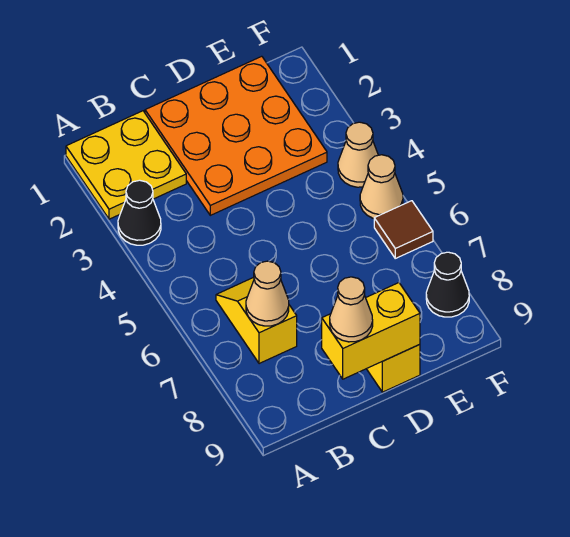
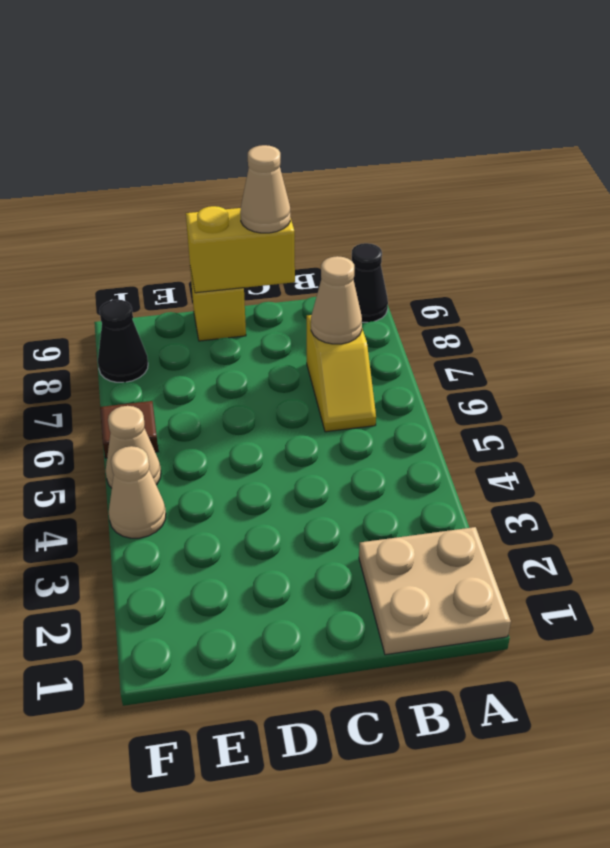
yellow plate A1:B2 level 1 -> tan plate A1:B2 level 1
black cone A3 level 1 -> black cone A9 level 1
orange plate C1:E3 level 1 -> none

